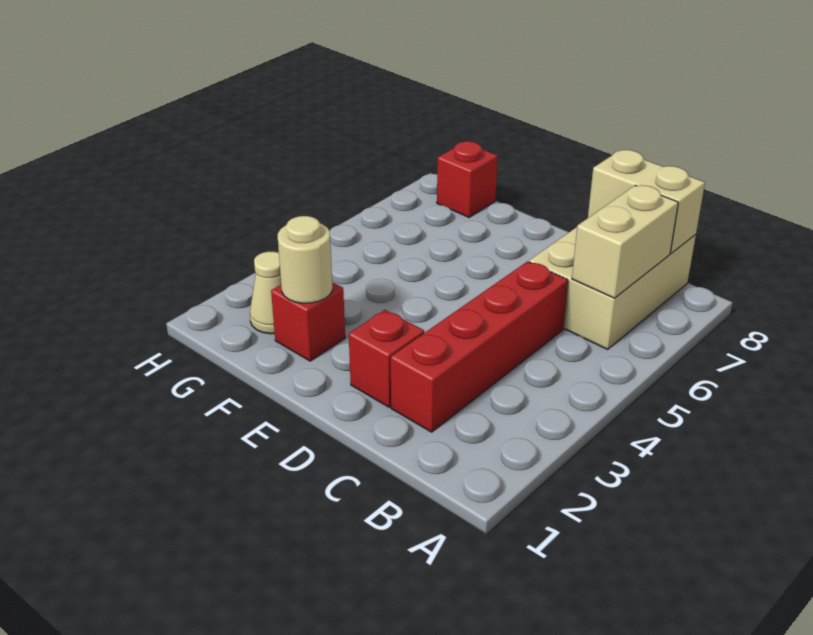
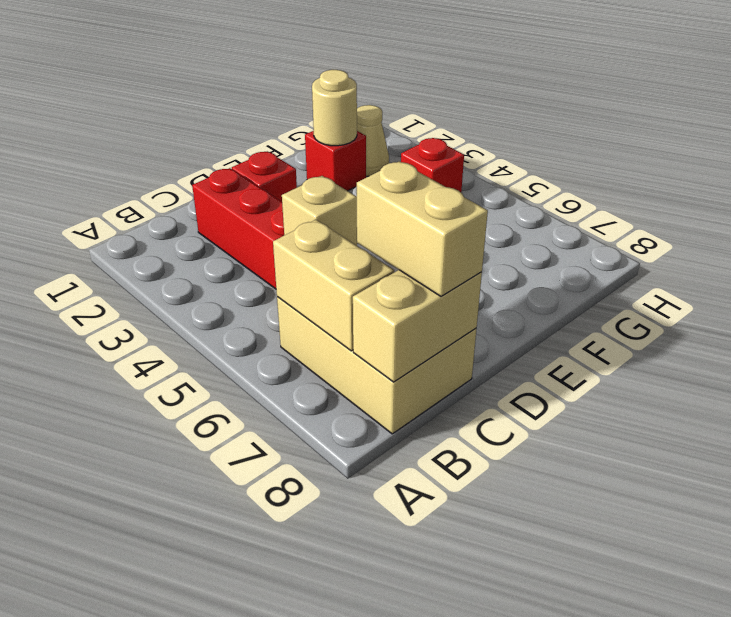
none -> tan brick C5 level 2
none -> tan brick C7:C8 level 3
red brick G8 level 1 -> red brick G4 level 1

